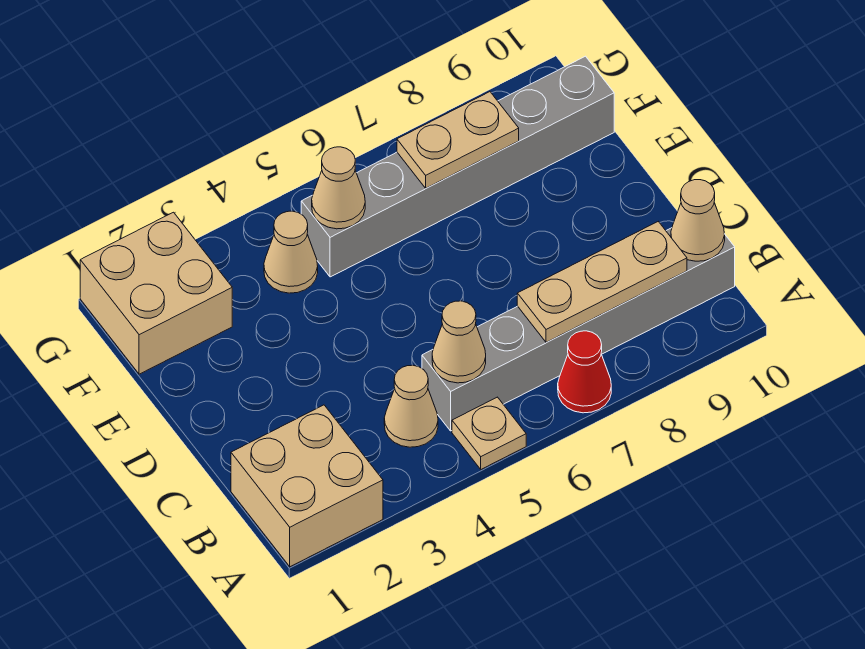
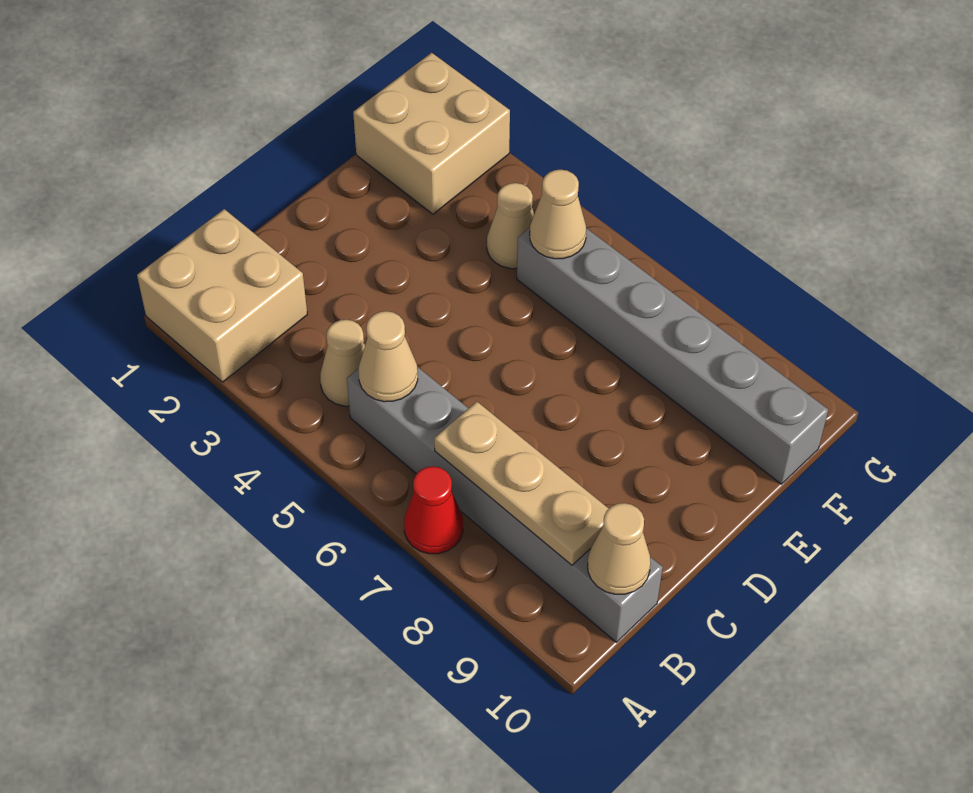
tan plate A5 level 1 -> none
tan plate F7:F8 level 2 -> none

